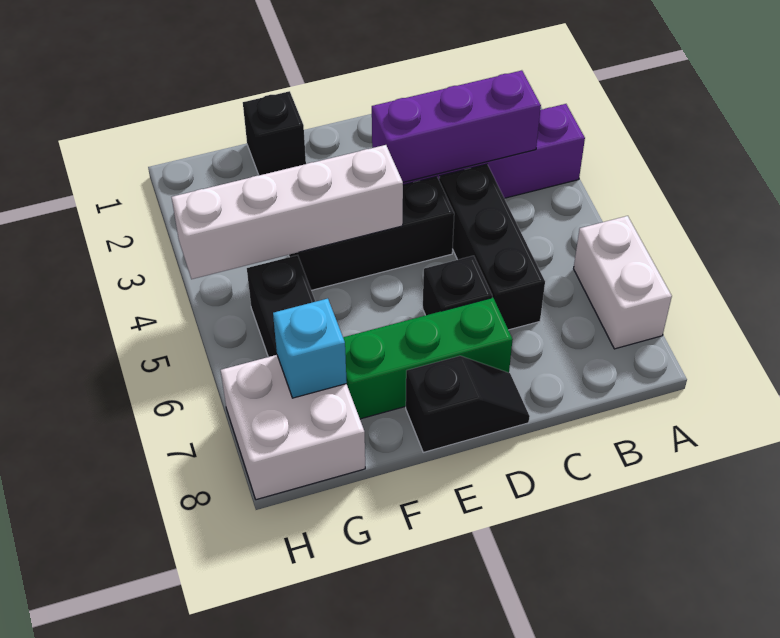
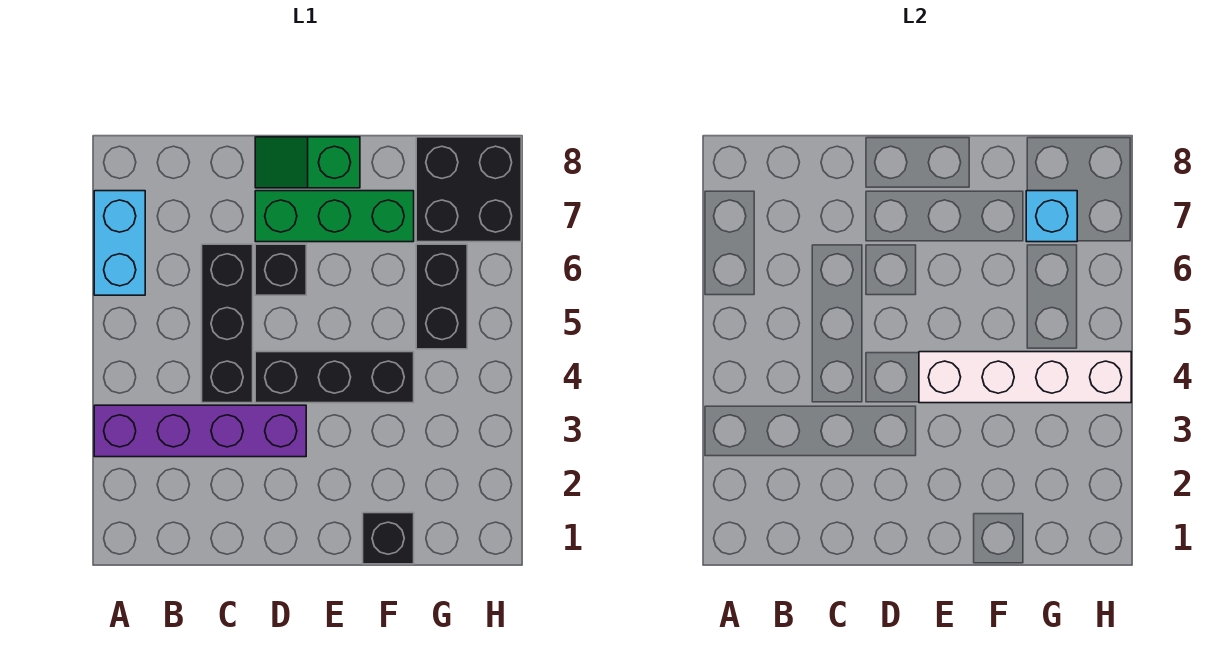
white brick A6:A7 level 1 -> cyan brick A6:A7 level 1
purple brick B3:D3 level 2 -> none
black slope D8:E8 level 1 top E -> green slope D8:E8 level 1 top E
white brick G7:H8 level 1 -> black brick G7:H8 level 1

